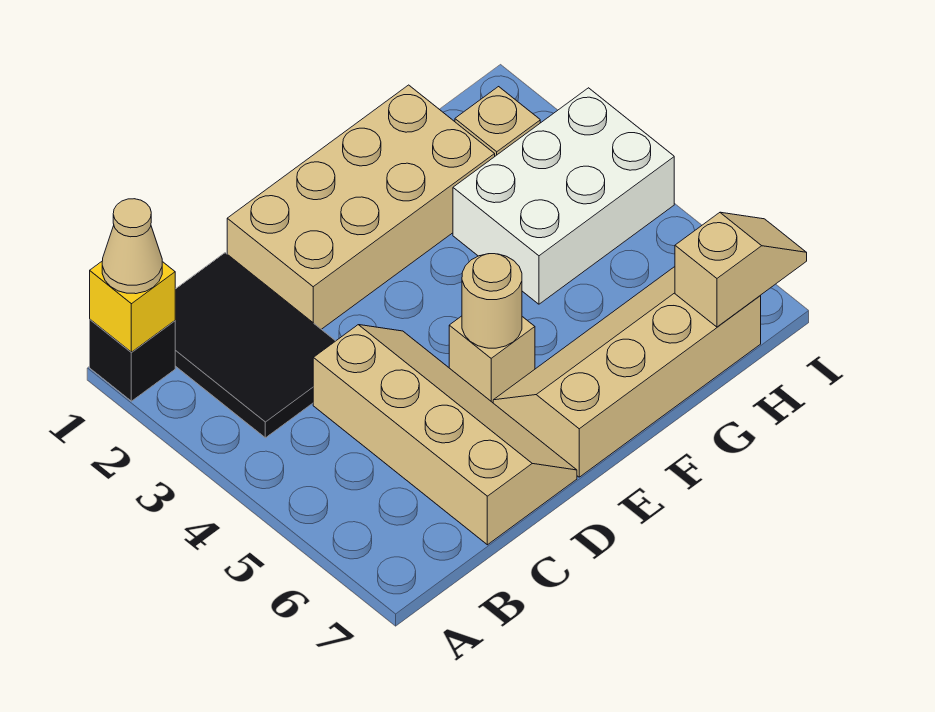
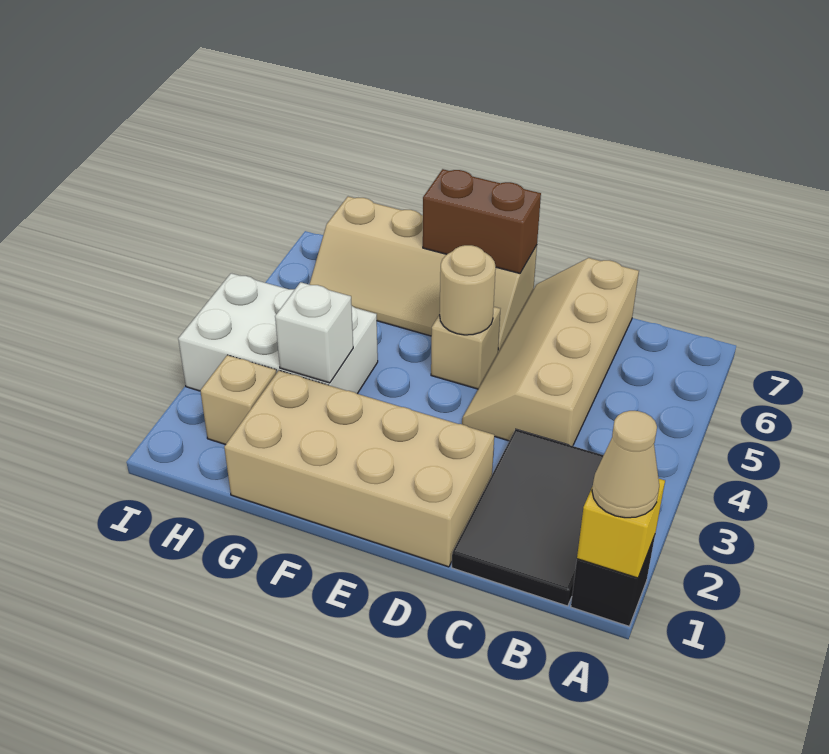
none -> brown brick E7:F7 level 2
none -> white brick G3 level 2
tan slope H7:I7 level 2 top H -> none

